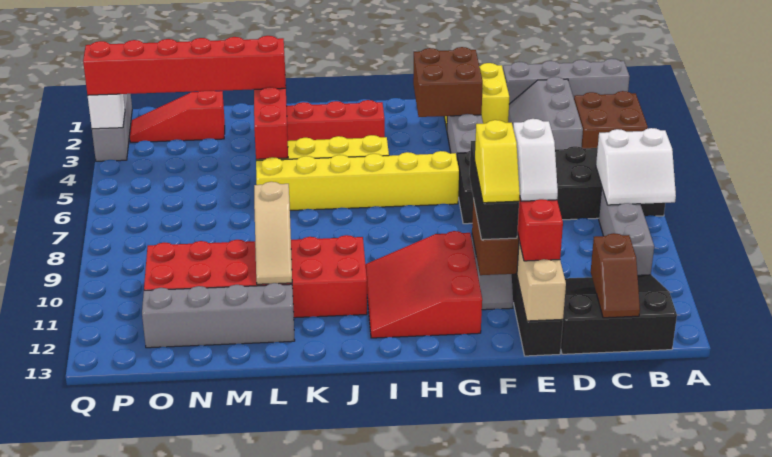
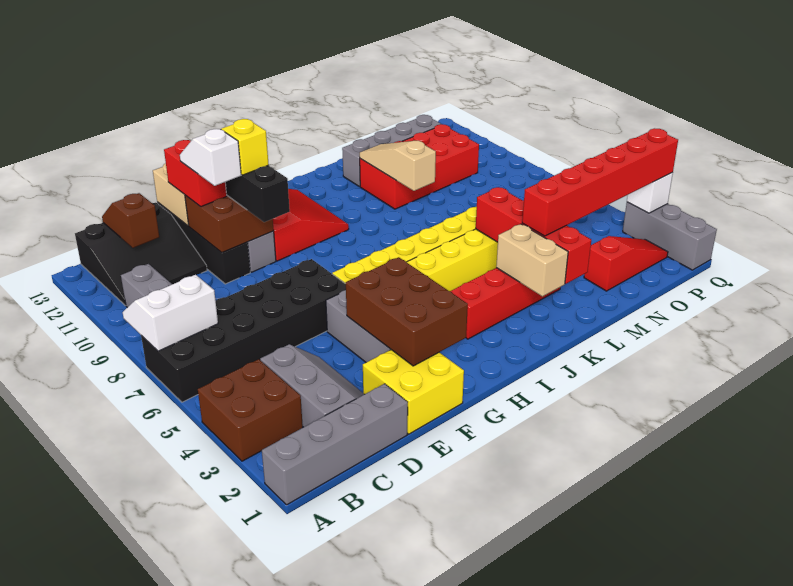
brown brick F2:G3 level 2 -> brown brick F2:G4 level 2
red brick J10:O11 level 1 -> red brick L10:O11 level 1
none -> tan brick K2:K3 level 2

